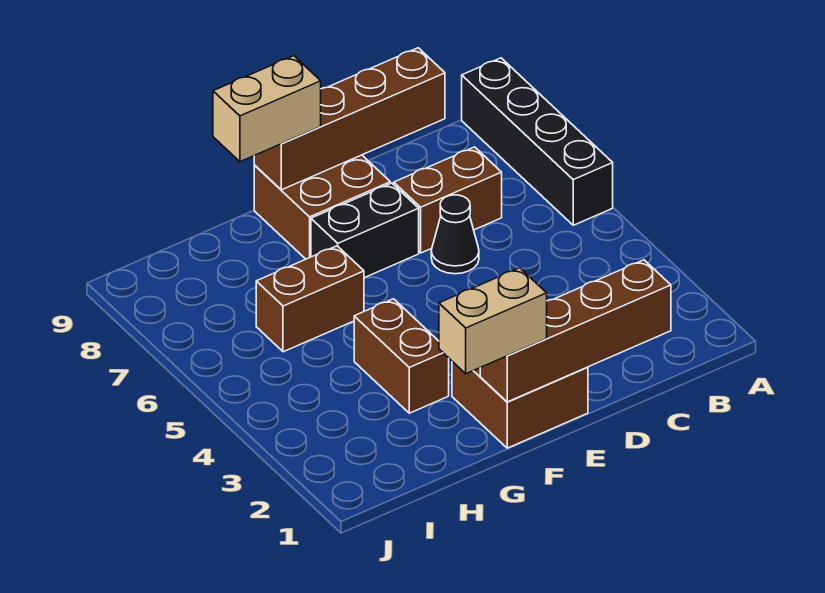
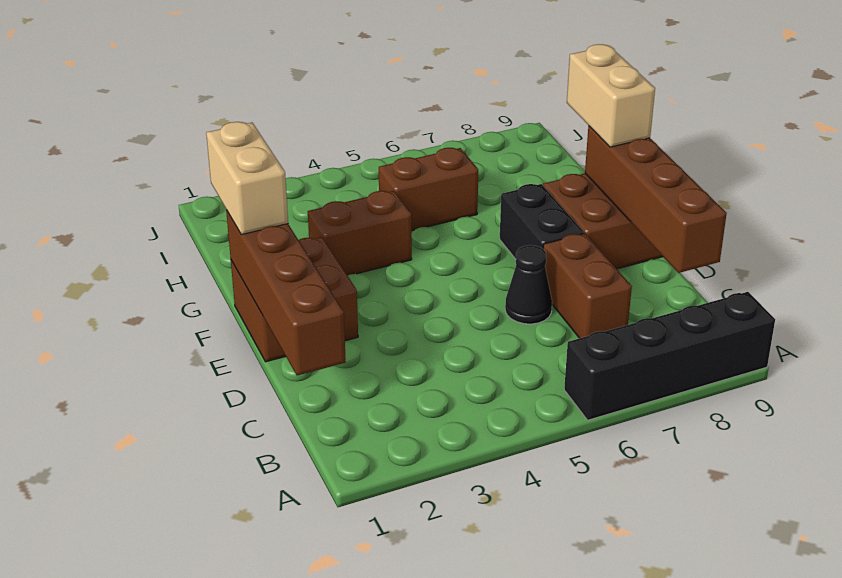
brown brick G6:H6 level 1 -> brown brick H5:H6 level 1

